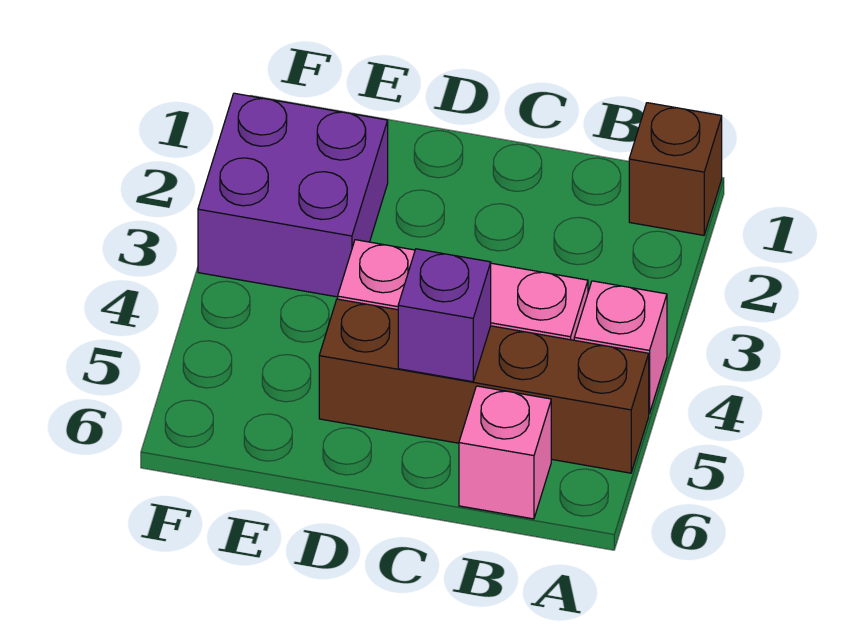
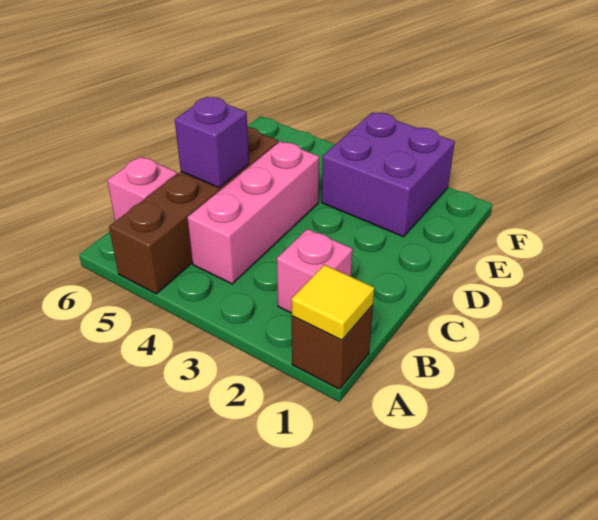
none -> yellow tile A1 level 2
pink brick A4 level 1 -> pink brick B2 level 1

